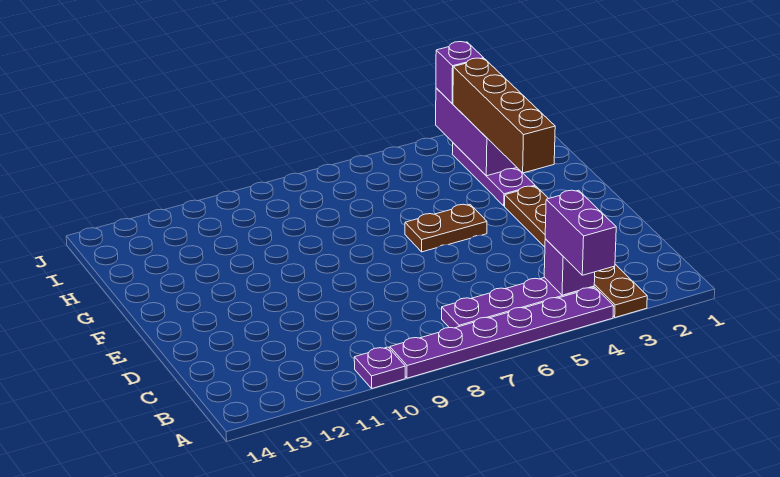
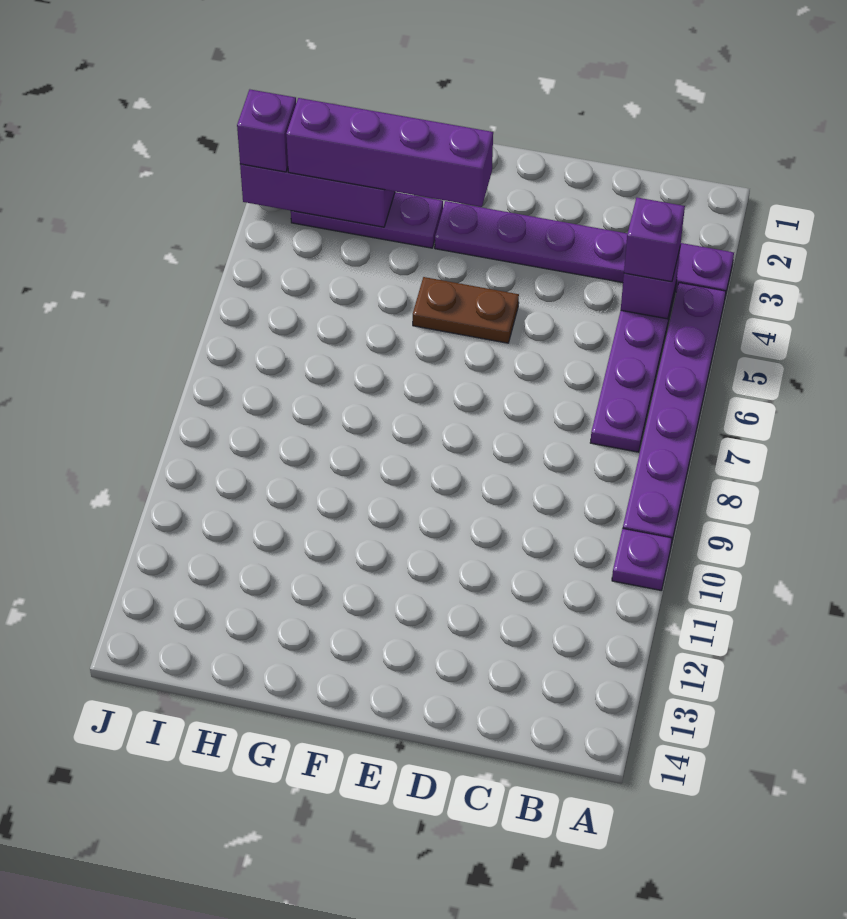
brown plate A3:F3 level 1 -> purple plate A3:F3 level 1
purple brick A4:B4 level 3 -> purple brick B4 level 3
brown brick F3:I3 level 3 -> purple brick F3:I3 level 3
brown plate F5:F6 level 1 -> brown plate E5:F5 level 1

